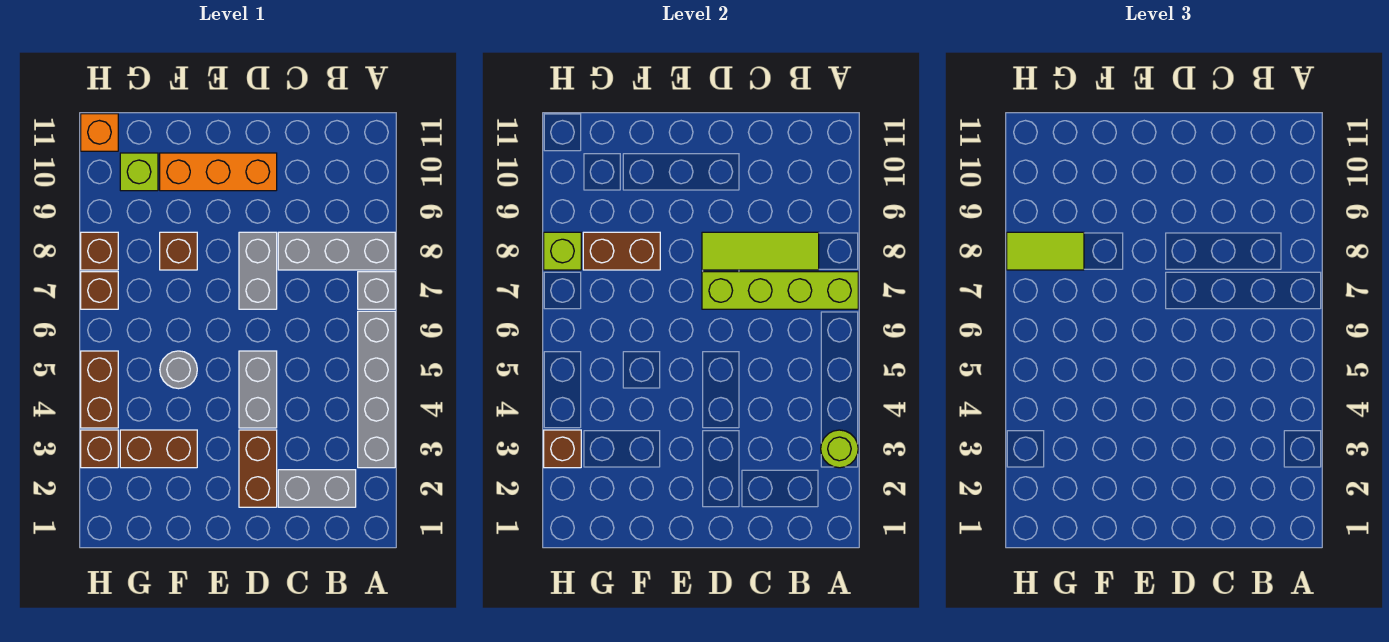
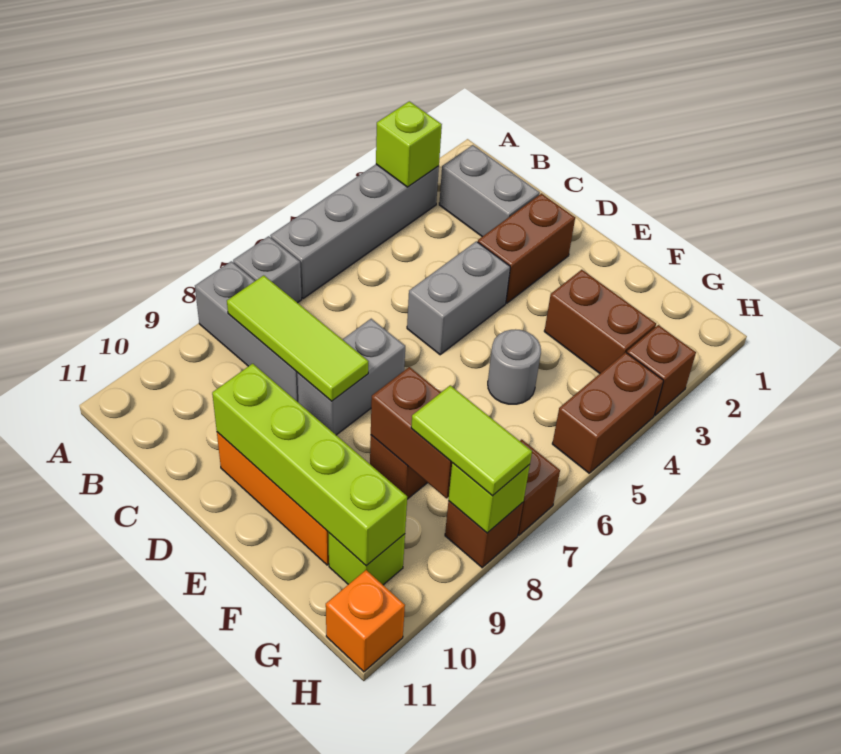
lime round brick A3 level 2 -> lime brick A3 level 2
lime brick A7:D7 level 2 -> lime brick D10:G10 level 2
brown brick H3 level 2 -> none

